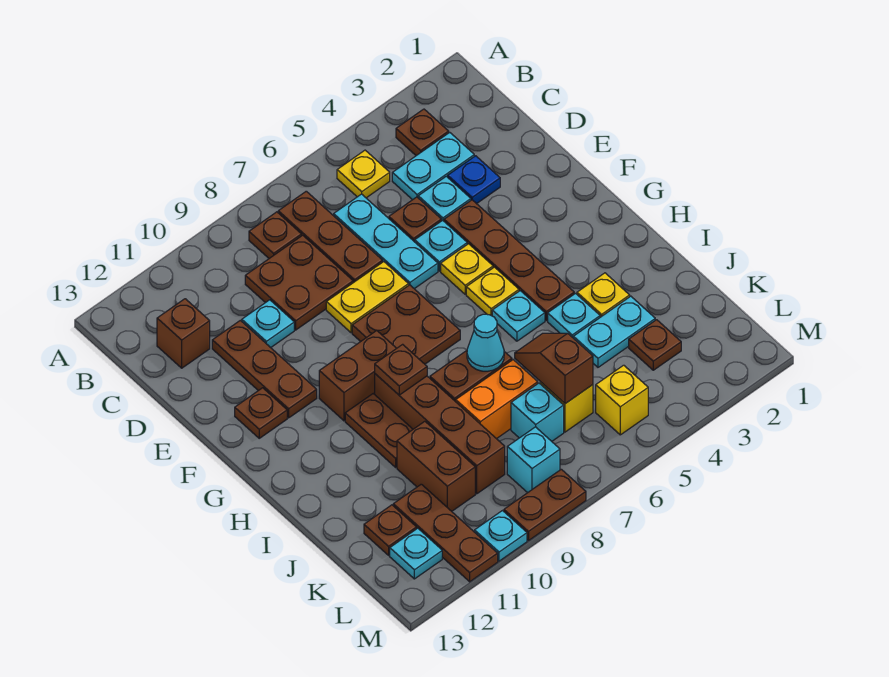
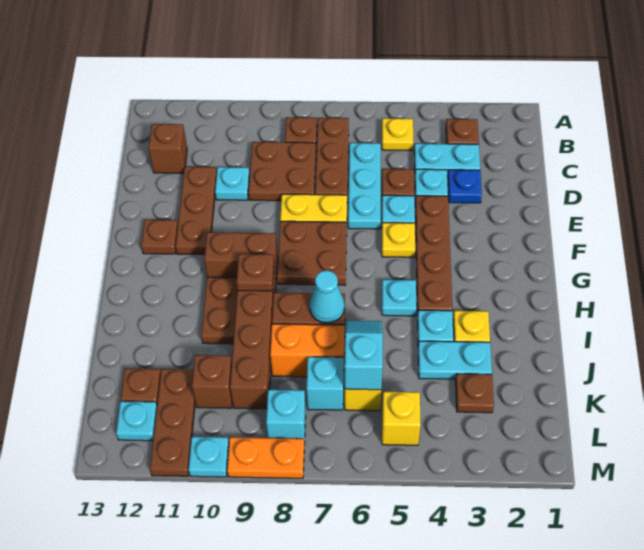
yellow plate G5 level 1 -> none
brown slope J6:K6 level 2 top K -> cyan slope J6:K6 level 2 top K
brown brick J10:K10 level 1 -> brown brick K10 level 1
brown plate M8:M9 level 1 -> orange plate M8:M9 level 1

